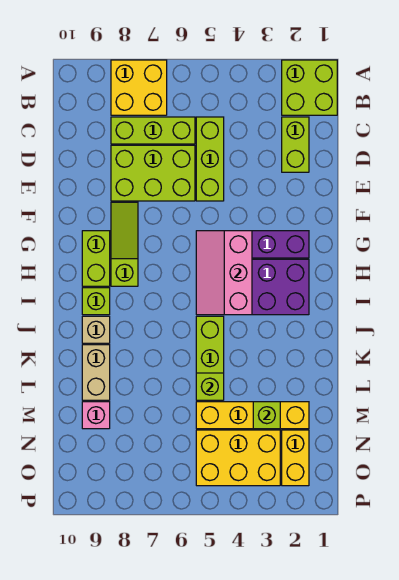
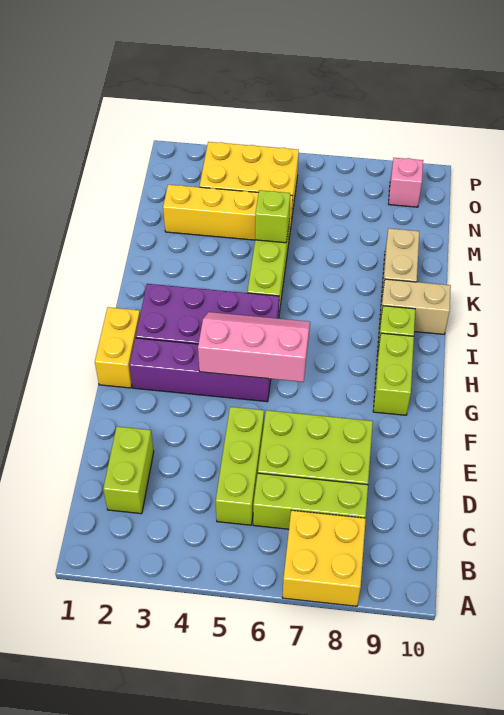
lime brick A1:B2 level 1 -> none
lime slope F8:H8 level 1 top H -> none
pink slope G4:I5 level 2 top 4 -> pink slope G4:H6 level 2 top G
tan brick J9 level 1 -> tan brick J9:J10 level 1
lime brick M3 level 2 -> none
pink brick M9 level 1 -> pink brick O9 level 1
yellow brick N2:O2 level 1 -> yellow brick G1:H1 level 1

